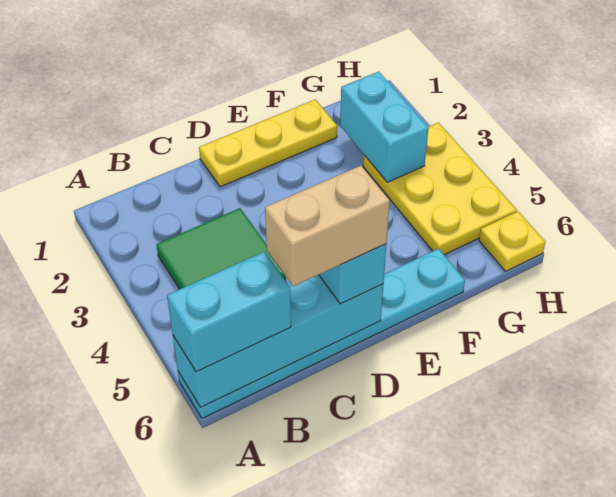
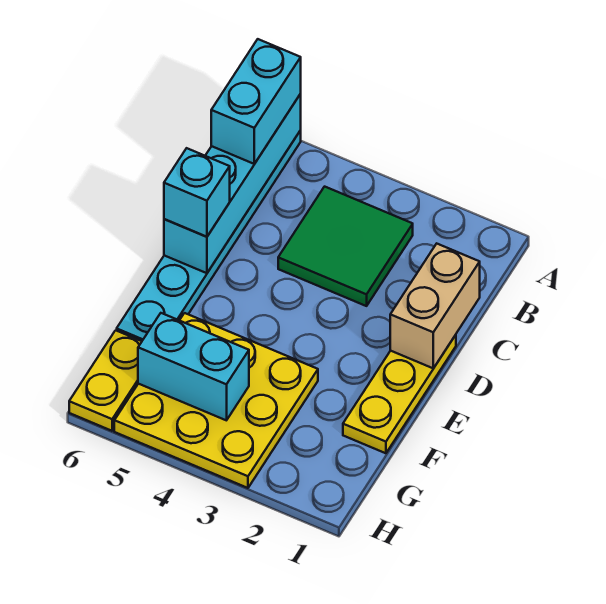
tan brick C6:D6 level 4 -> tan brick C1:D1 level 2
cyan brick G2:G3 level 2 -> cyan brick G4:G5 level 2
yellow plate G3:H5 level 1 -> yellow plate F3:H5 level 1
yellow plate H6 level 1 -> yellow plate G6:H6 level 1

